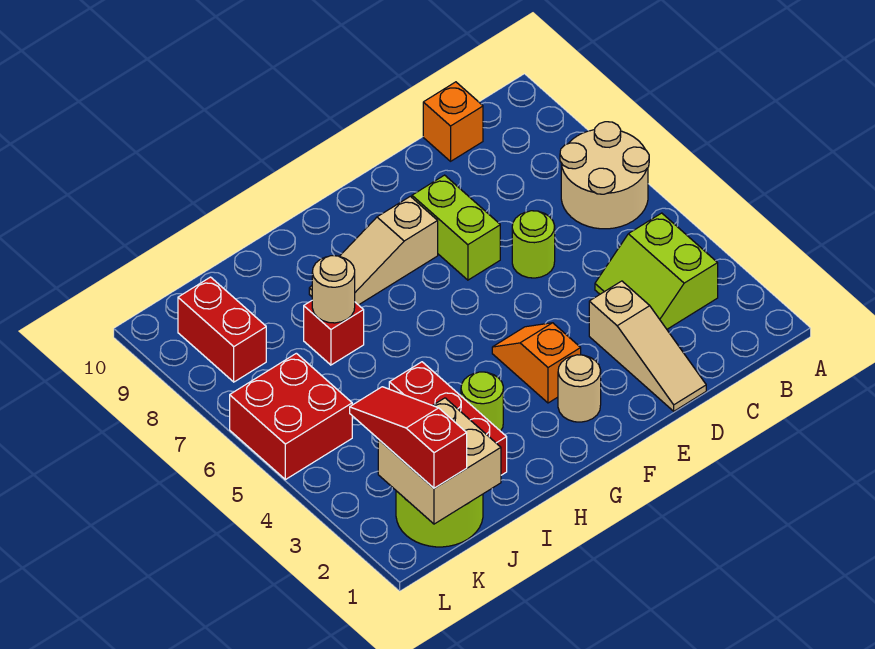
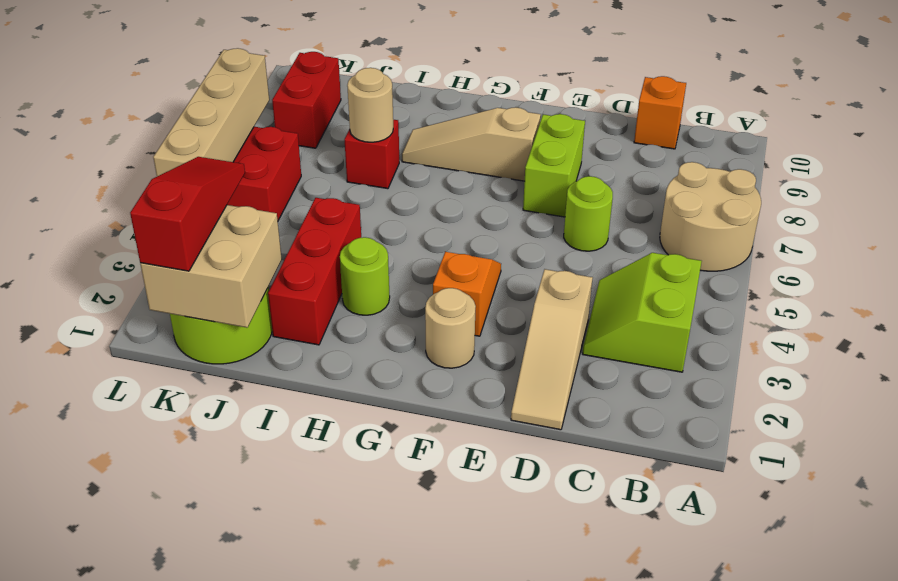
none -> tan brick L4:L7 level 2

